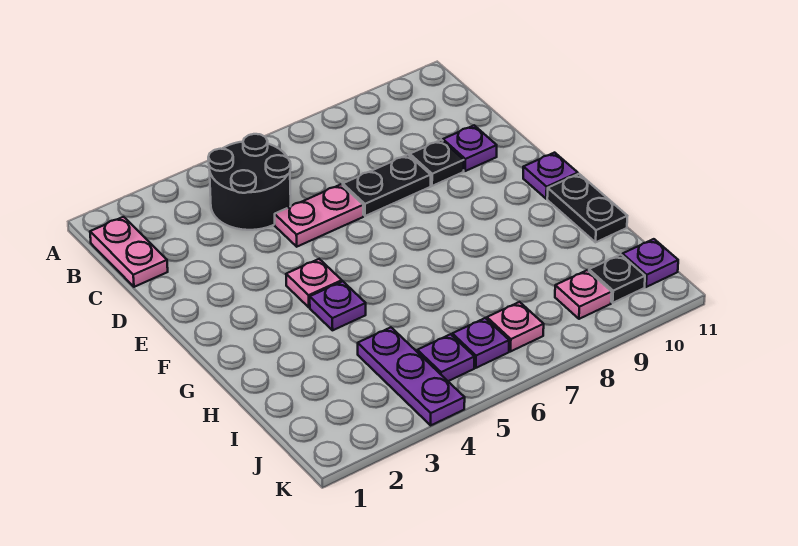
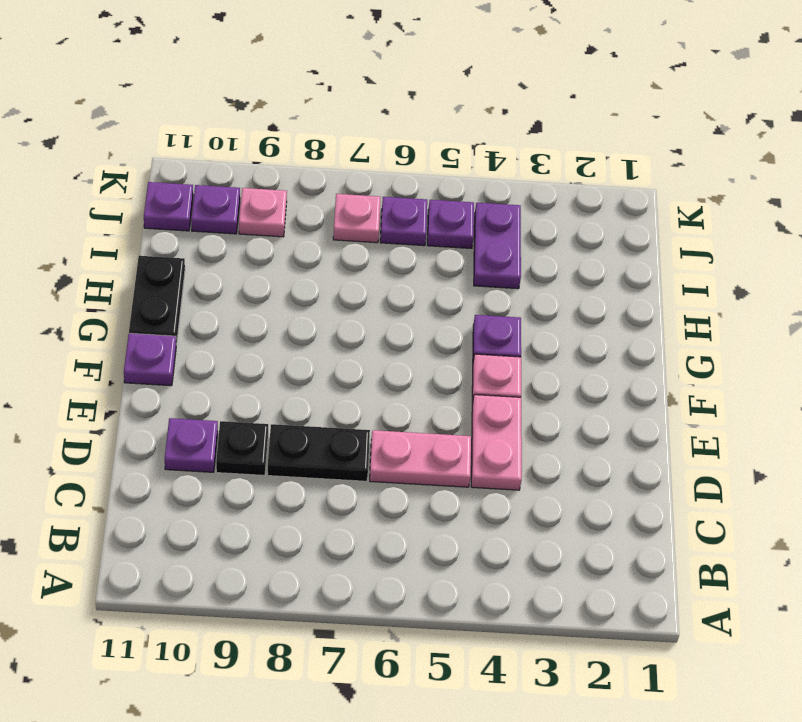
pink plate B1:C1 level 1 -> pink plate D4:E4 level 1
black round brick B4:C5 level 1 -> none
purple plate I4:K4 level 1 -> purple plate I4:J4 level 1
black plate J10 level 1 -> purple plate J10 level 1

